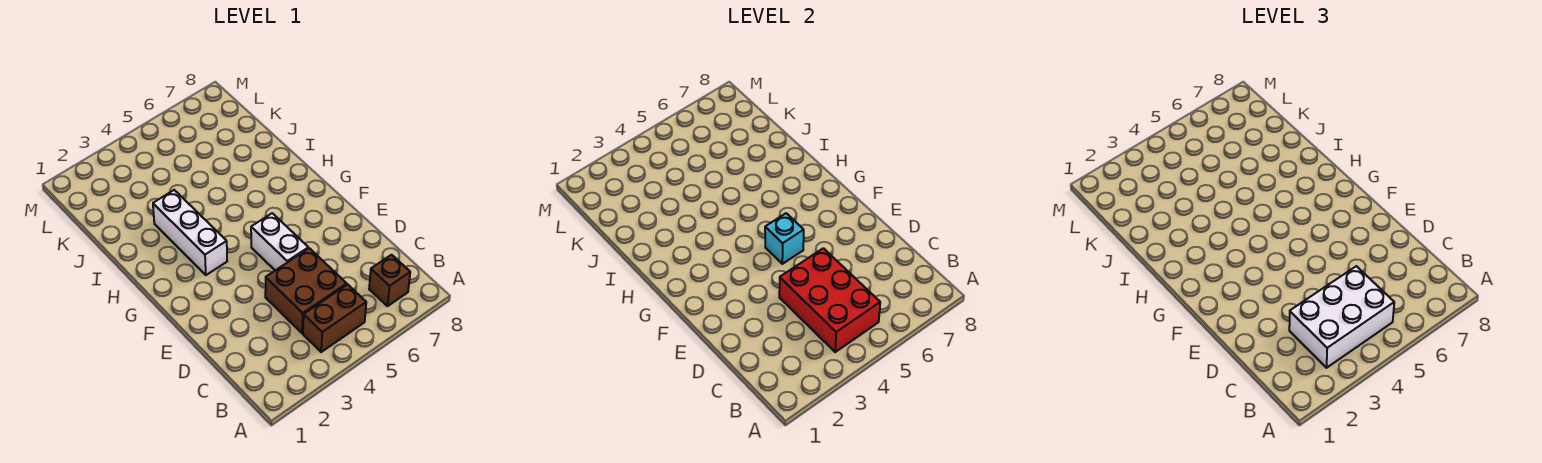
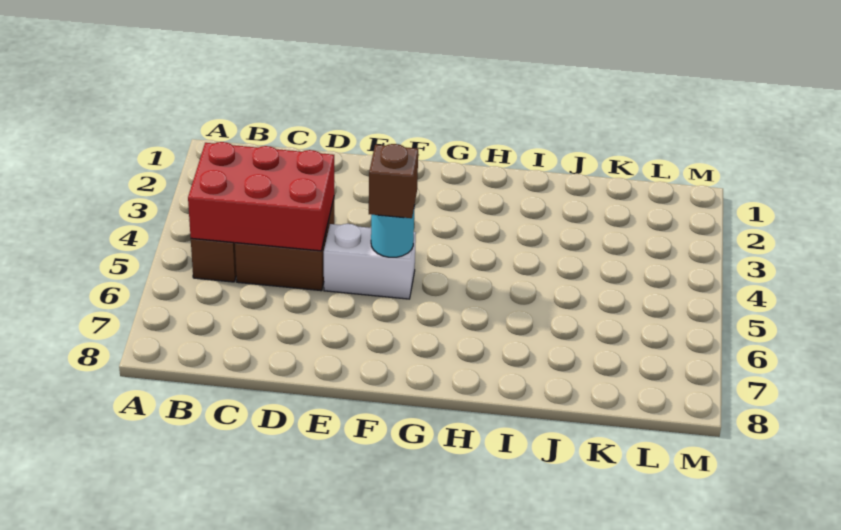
white brick B3:C5 level 3 -> none
brown brick B7 level 1 -> brown brick F5 level 3
cyan brick F5 level 2 -> cyan round brick F5 level 2
white brick G3:I3 level 1 -> none

